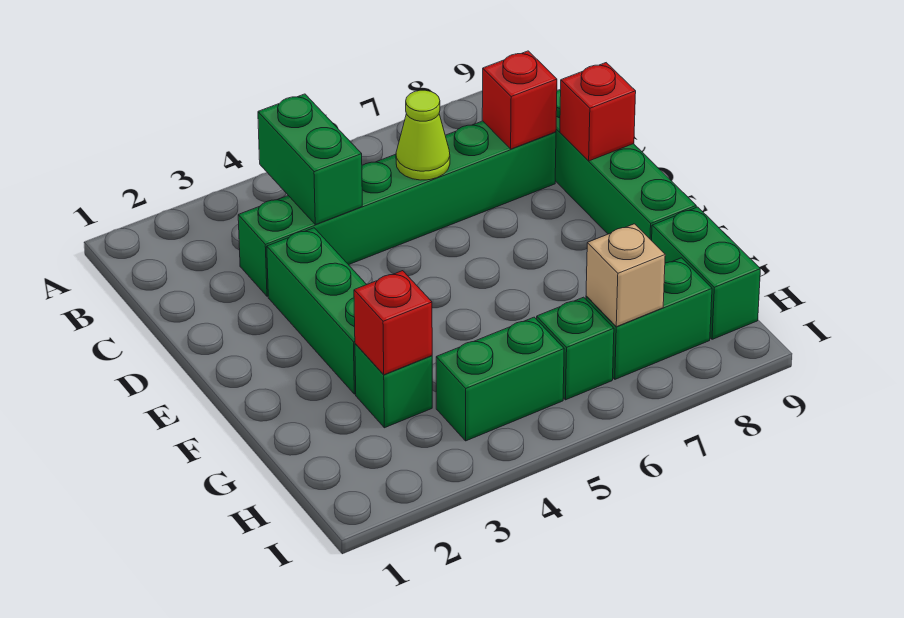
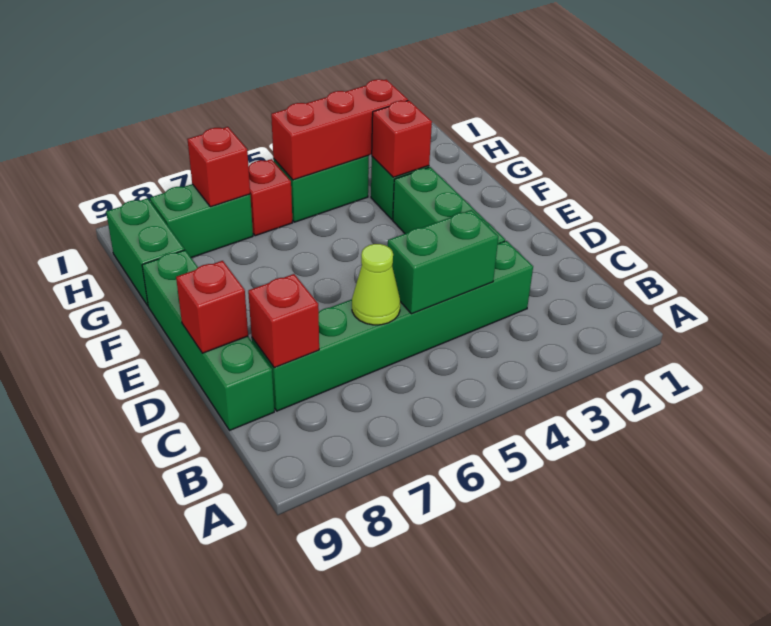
green brick B4:C4 level 2 -> green brick C4:C5 level 2
none -> red brick H3:H5 level 2
green brick H6 level 1 -> red brick H6 level 1
tan brick H7 level 2 -> red brick H7 level 2

